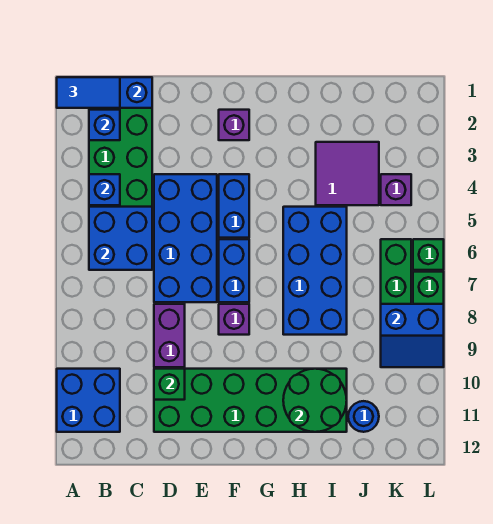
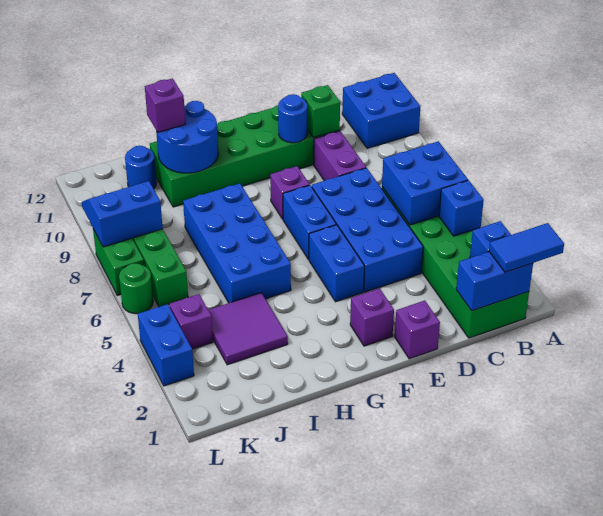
none -> purple brick E1 level 1
none -> blue round brick E10 level 2
green round brick H10:I11 level 2 -> blue round brick H10:I11 level 2
none -> purple brick I11 level 3
none -> blue brick L3:L4 level 1
green brick L6 level 1 -> green round brick L6 level 1

